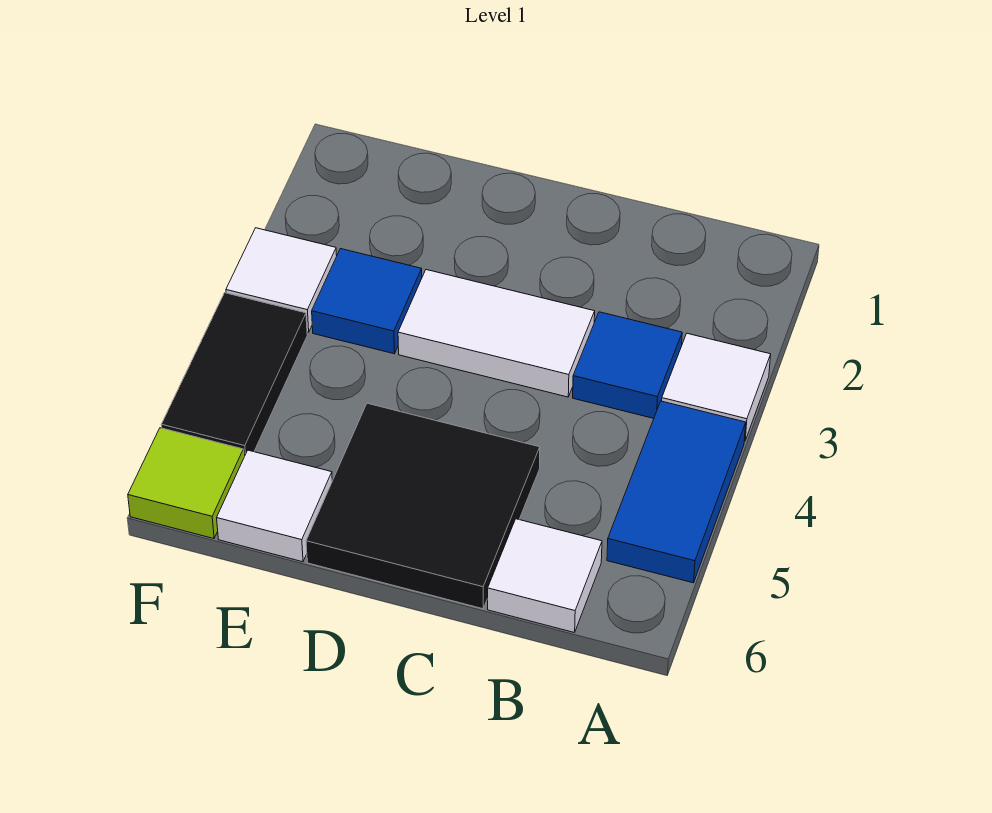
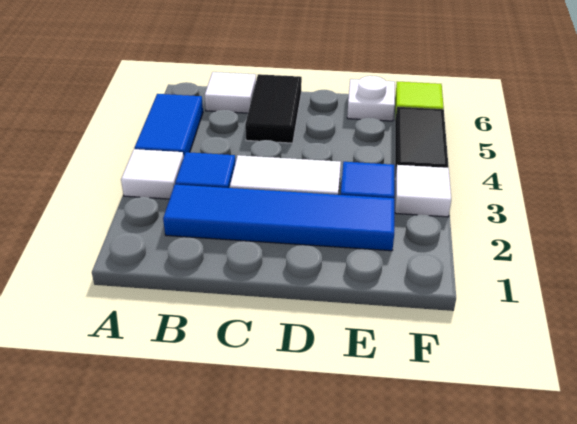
none -> blue tile B2:E2 level 1
black tile C5:D6 level 1 -> black tile C5:C6 level 1
white tile E6 level 1 -> white plate E6 level 1

